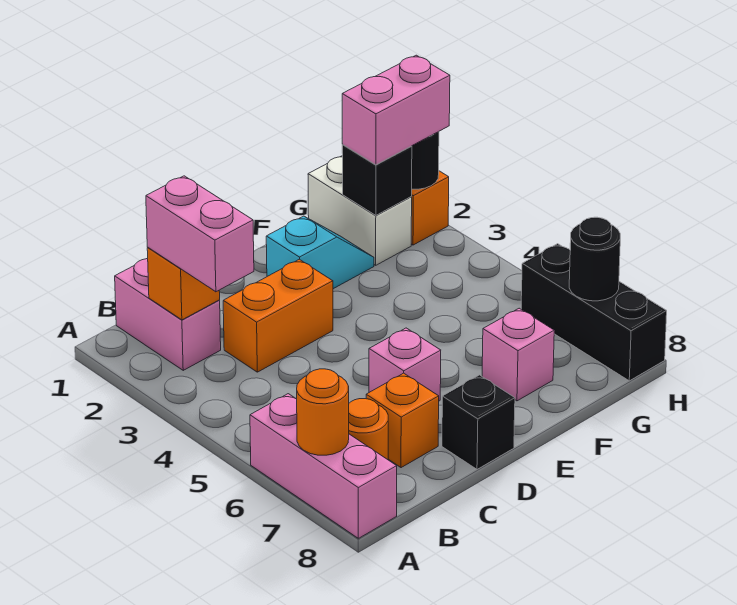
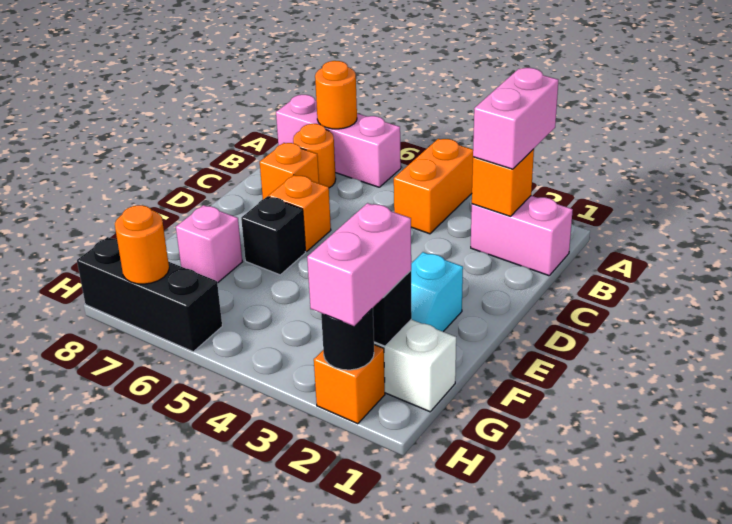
pink brick B2:B3 level 3 -> pink brick A2:B2 level 3
orange brick C3:D3 level 1 -> orange brick A4:B4 level 1
pink brick D6 level 1 -> orange brick D6 level 1
black brick D8 level 1 -> black brick E6 level 1
black round brick H7 level 2 -> orange round brick H7 level 2

